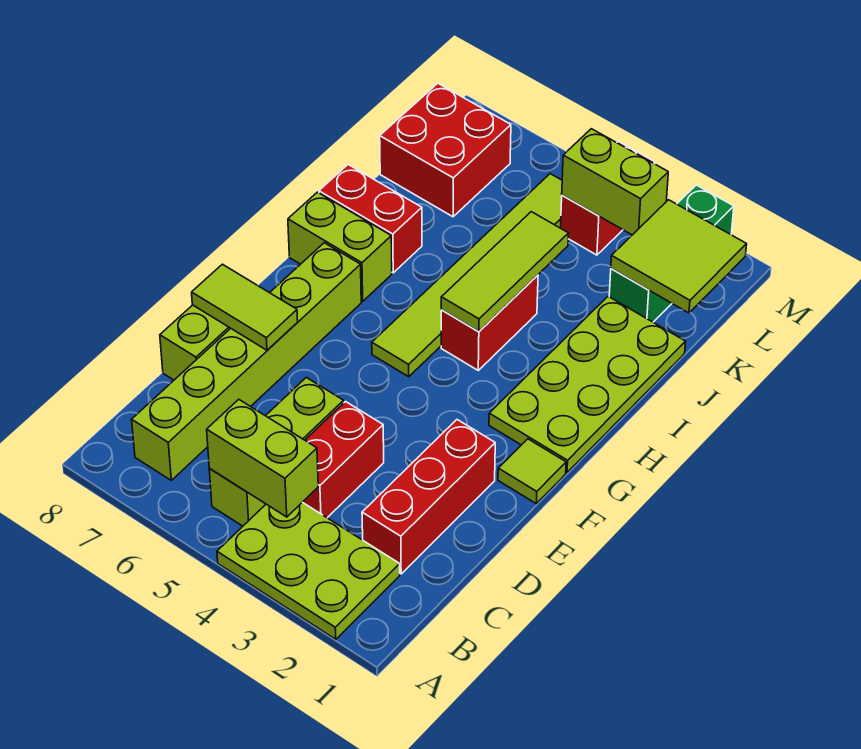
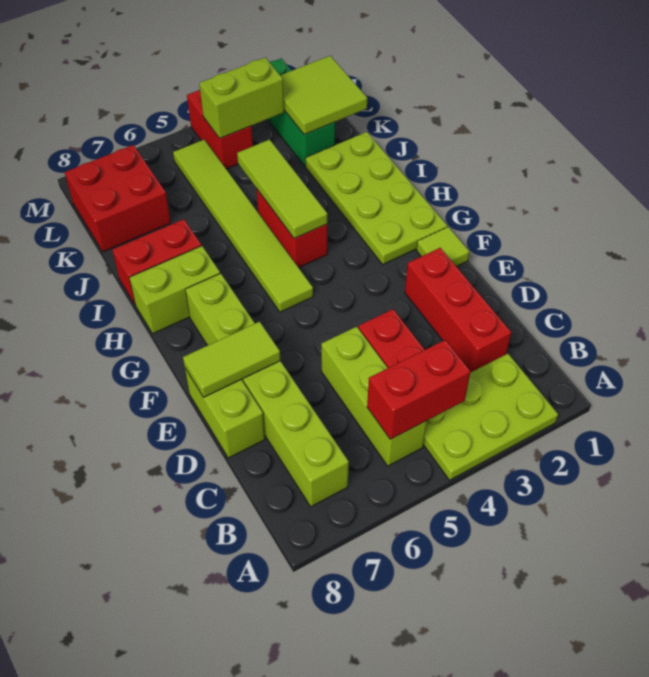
lime brick B4:B5 level 2 -> red brick B4:B5 level 2

